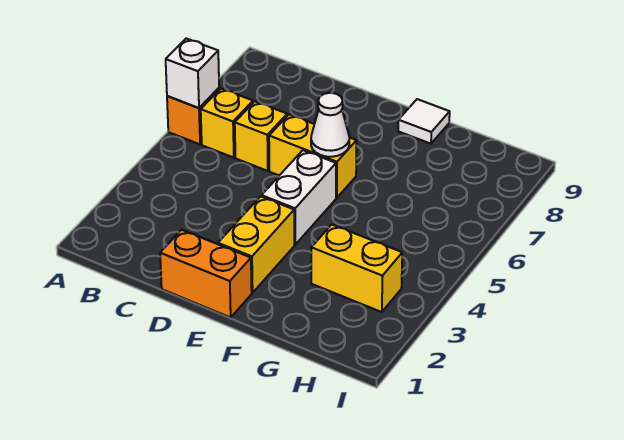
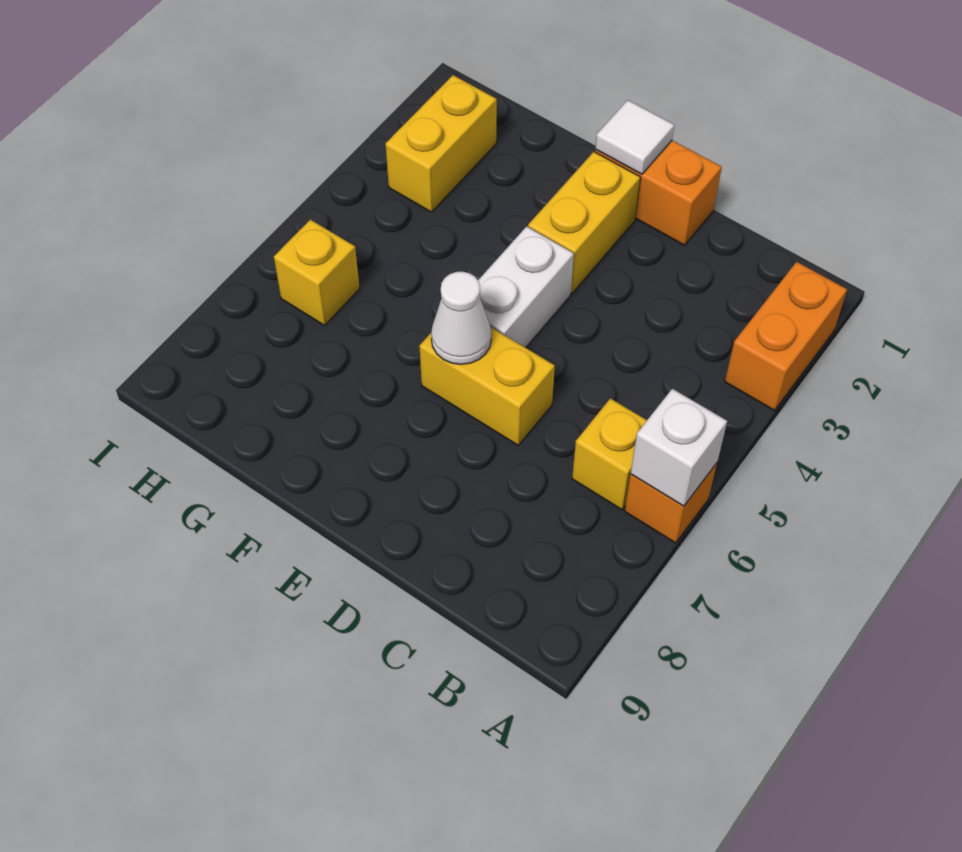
none -> orange brick A2:A3 level 1
yellow brick C6 level 1 -> yellow brick H6 level 1
white tile F9 level 1 -> white tile E1 level 2
yellow brick G3:H3 level 1 -> yellow brick H2:H3 level 1

